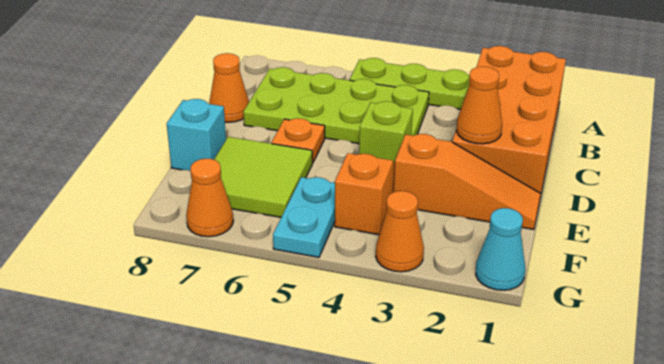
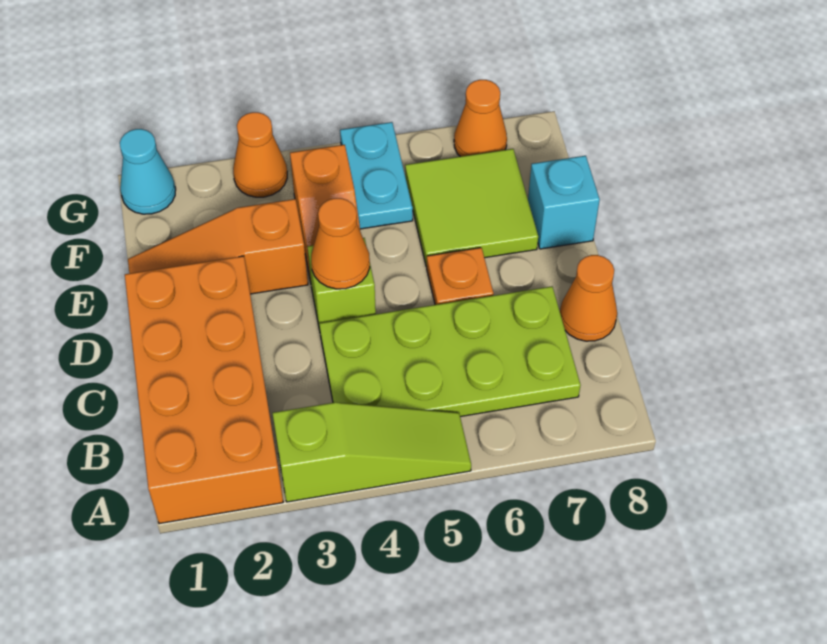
lime plate A3:A5 level 1 -> lime slope A3:A5 level 1 top 3
orange cone D2 level 2 -> orange cone D4 level 2

